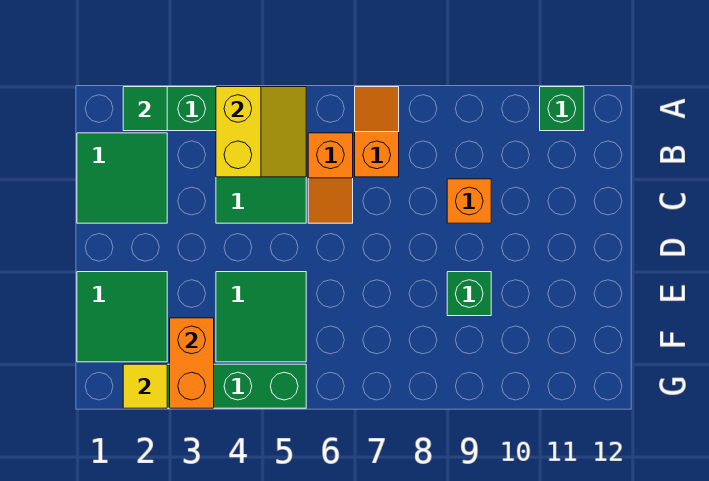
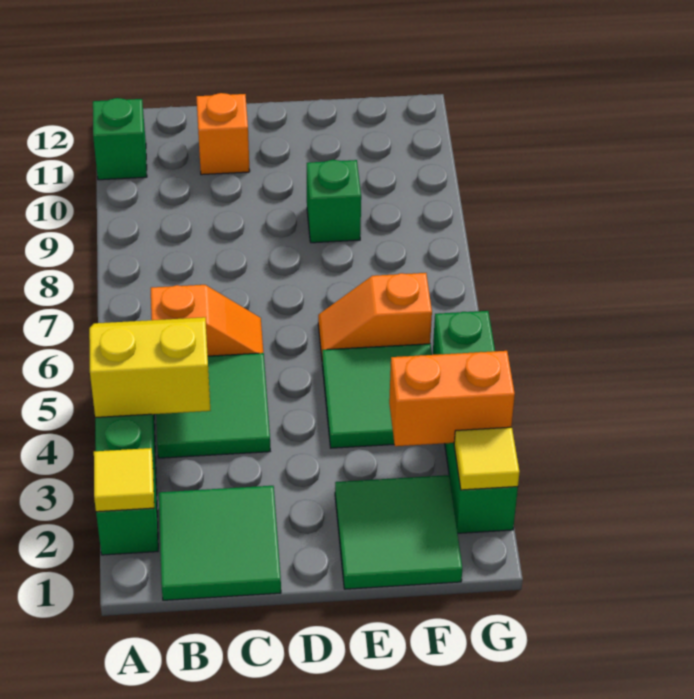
green tile A2 level 2 -> yellow tile A2 level 2
orange slope A7:B7 level 1 top B -> orange slope E6:F6 level 1 top F
orange brick C9 level 1 -> orange brick C11 level 1

